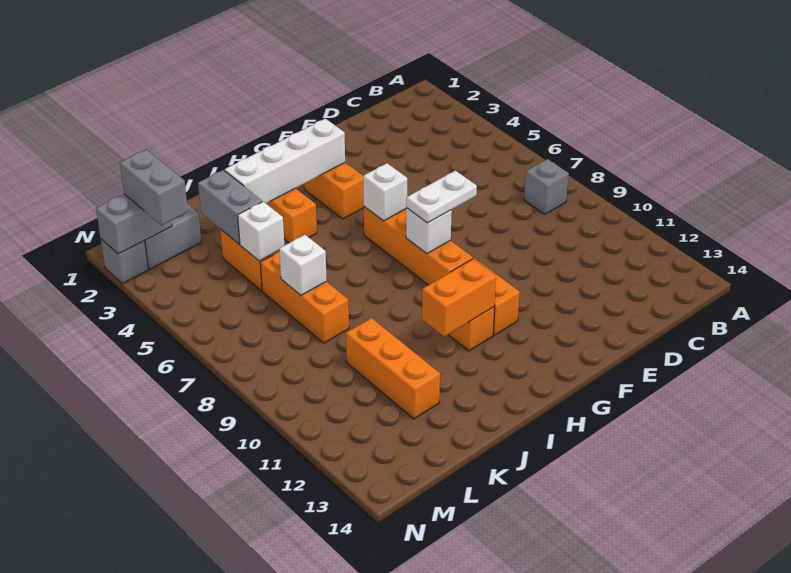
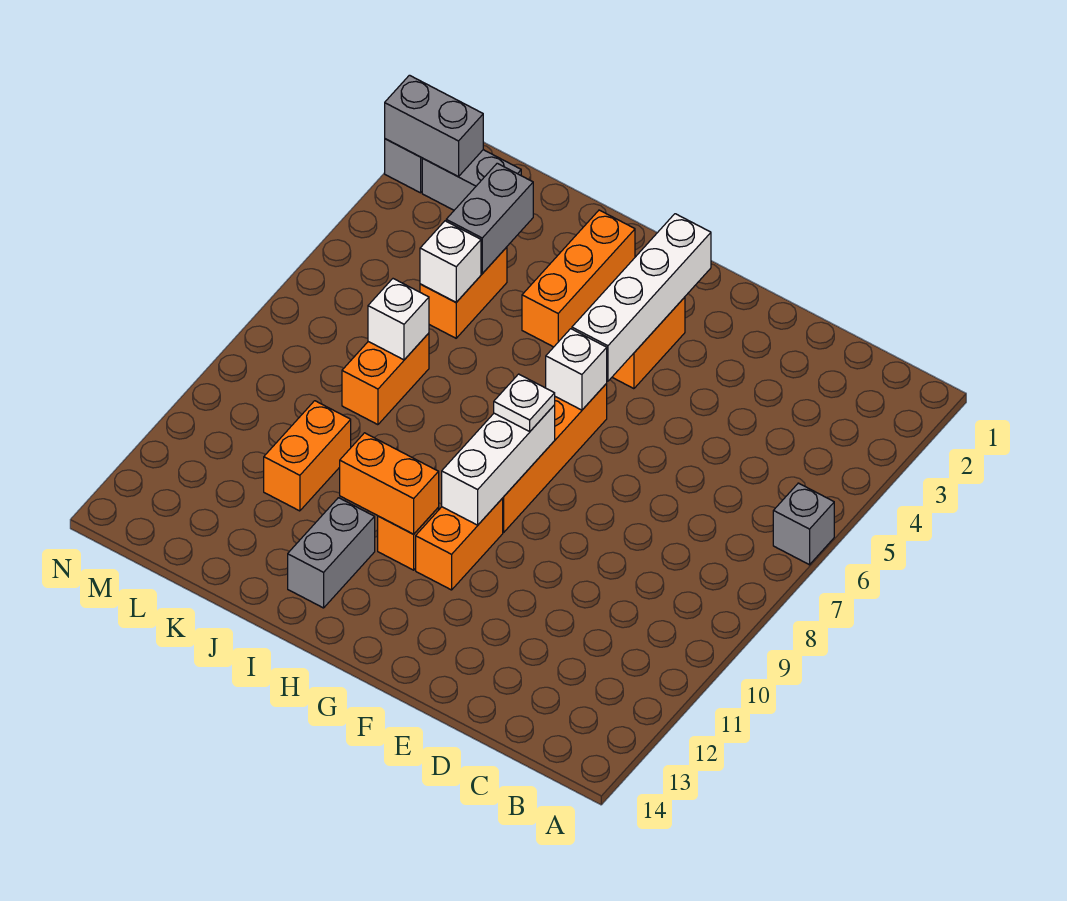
grey brick B8 level 1 -> grey brick A6 level 1
white plate F8:G8 level 3 -> white plate G8 level 3
white brick G3:J3 level 2 -> white brick G2:G5 level 2
white brick G8 level 2 -> white brick G8:G10 level 2
orange brick K6:K8 level 1 -> orange brick K7:K8 level 1
orange brick K10:K12 level 1 -> orange brick K10:K11 level 1
grey brick M2:M3 level 3 -> grey brick I12:I13 level 1

